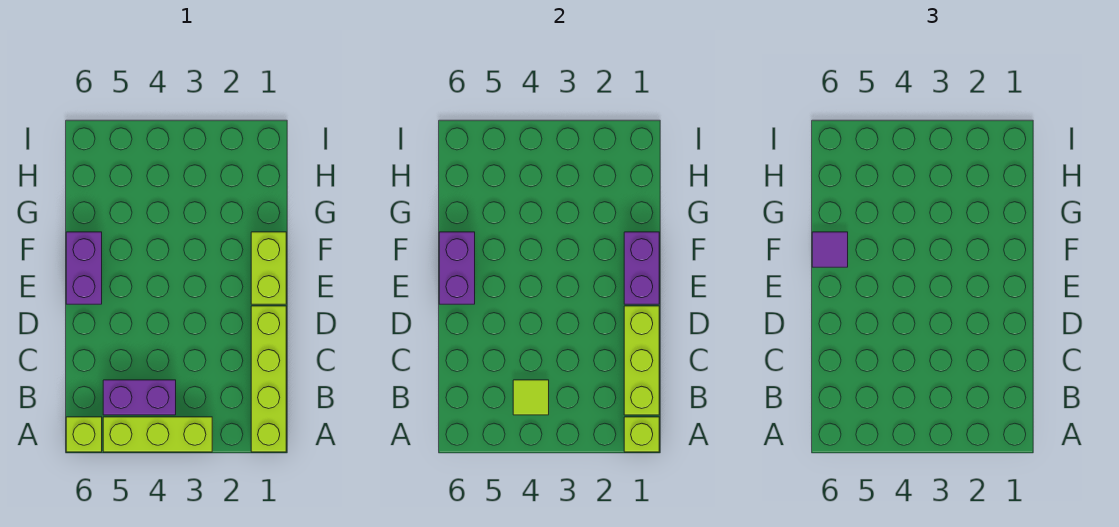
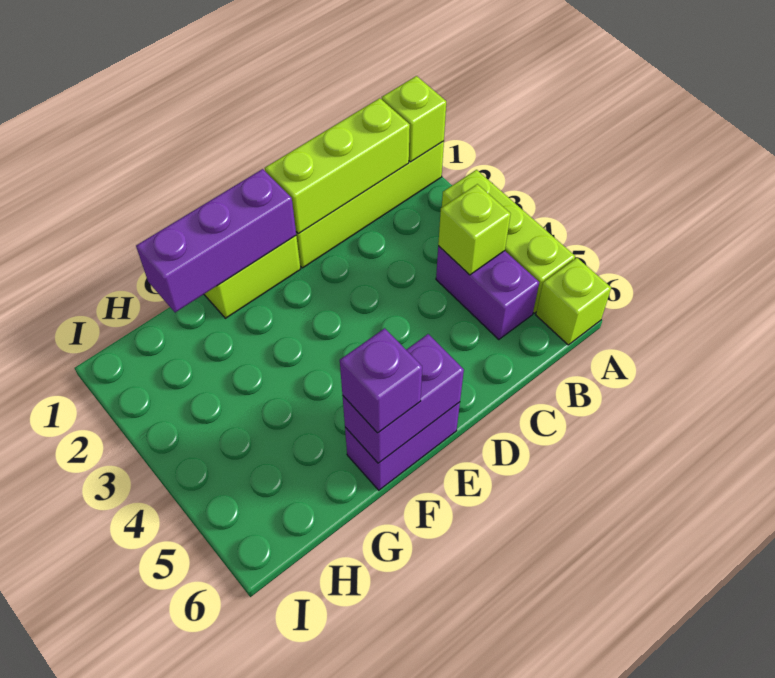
lime tile B4 level 2 -> lime brick B4 level 2
purple brick E1:F1 level 2 -> purple brick E1:G1 level 2
purple tile F6 level 3 -> purple brick F6 level 3

